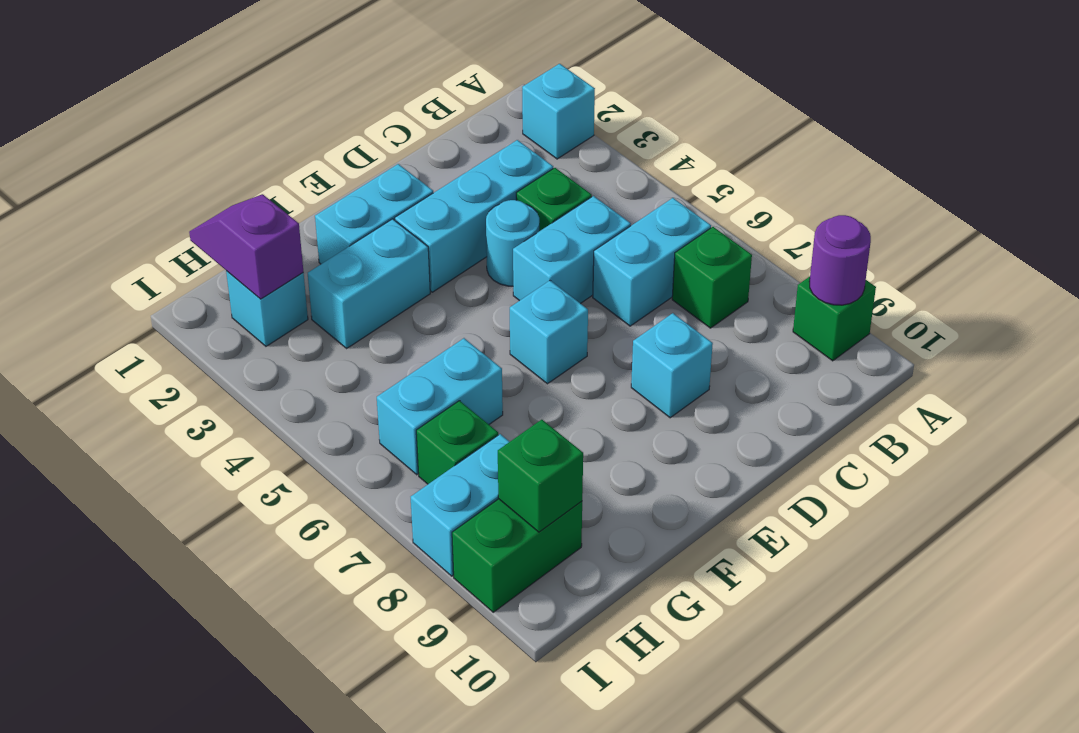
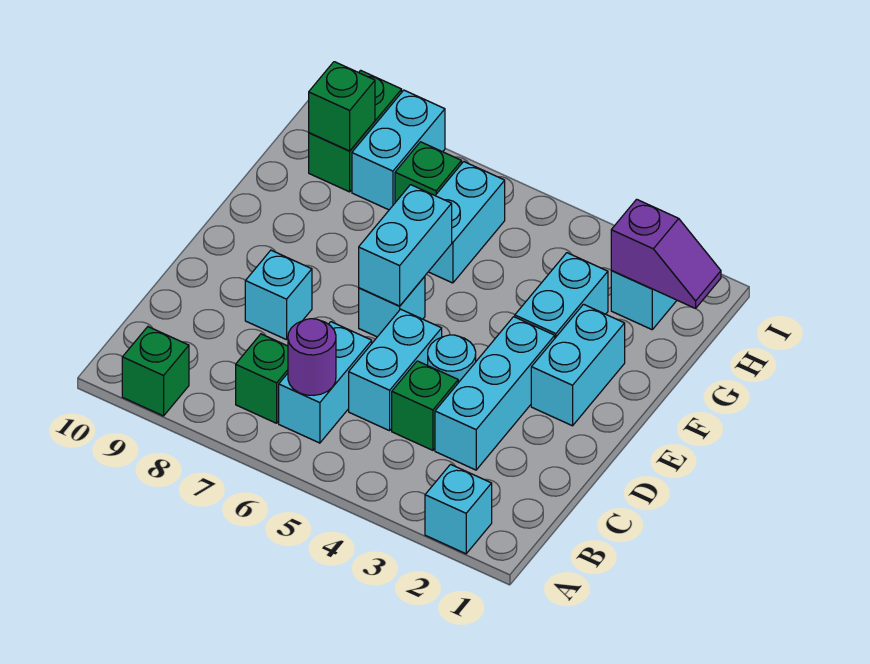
purple round brick A9 level 2 -> purple round brick B6 level 2
none -> cyan brick E6:F6 level 2

